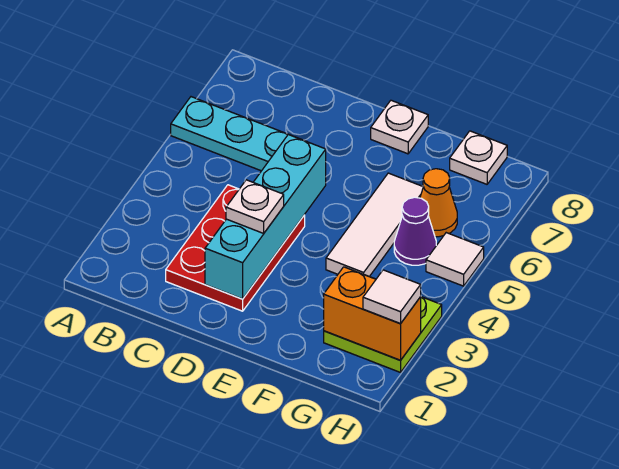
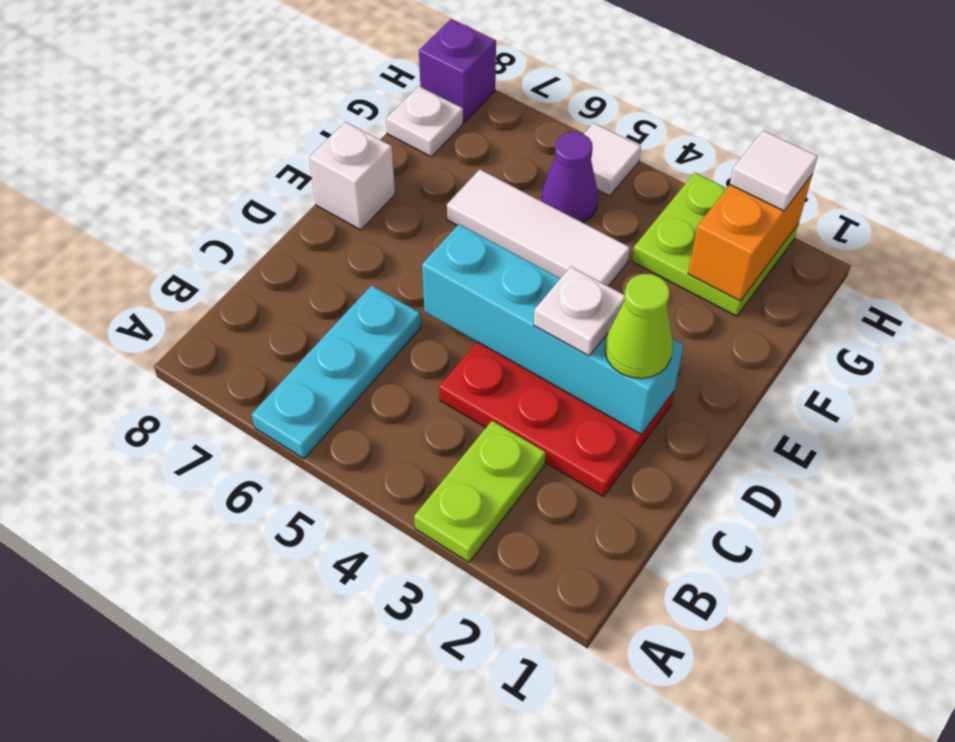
none -> lime plate A3:B3 level 1
none -> lime cone D2 level 3
white plate E8 level 1 -> white brick E8 level 1
orange cone G6 level 1 -> none
none -> purple brick H8 level 1

